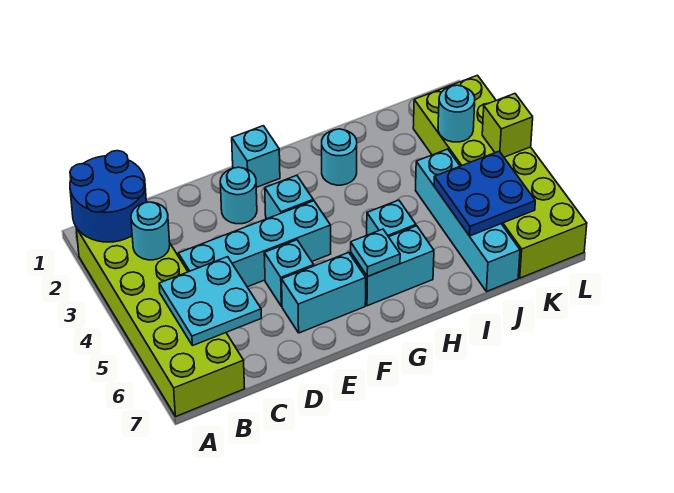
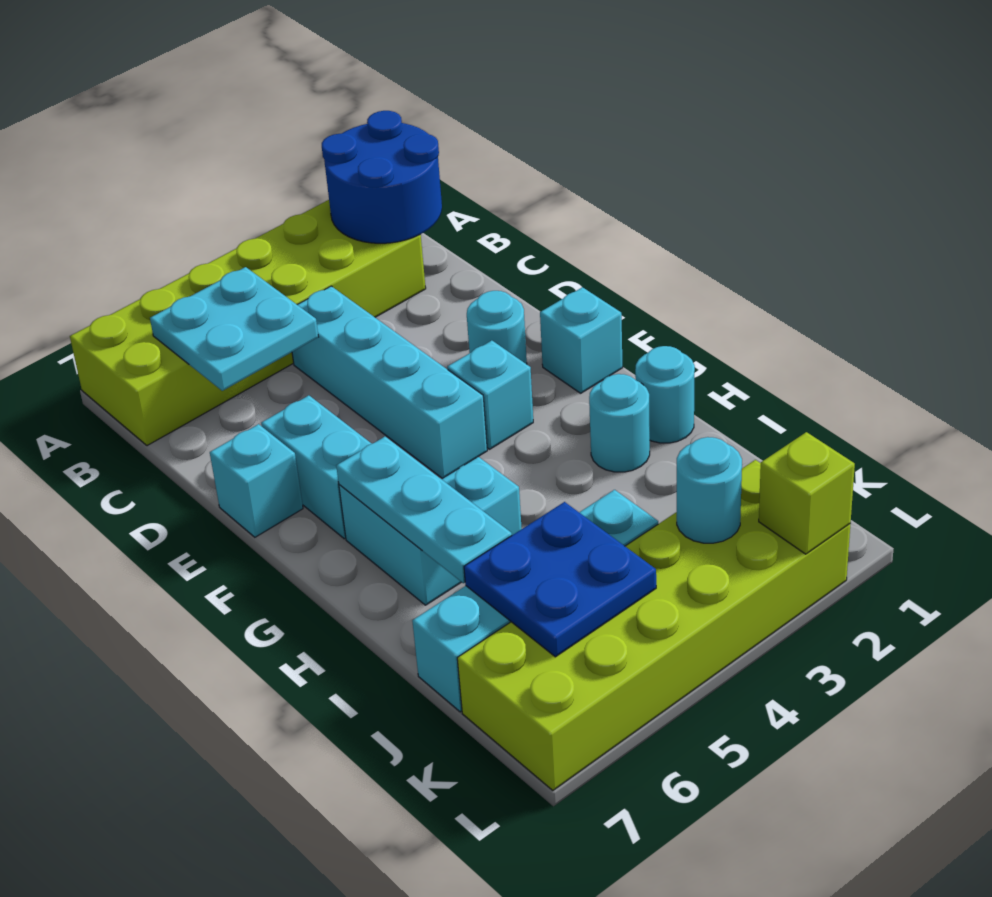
cyan round brick B3 level 2 -> cyan round brick H1 level 1
cyan brick E5 level 1 -> cyan brick E7 level 1
cyan plate G6 level 2 -> cyan plate G6:I6 level 2
lime brick L4 level 2 -> lime brick L2 level 2

